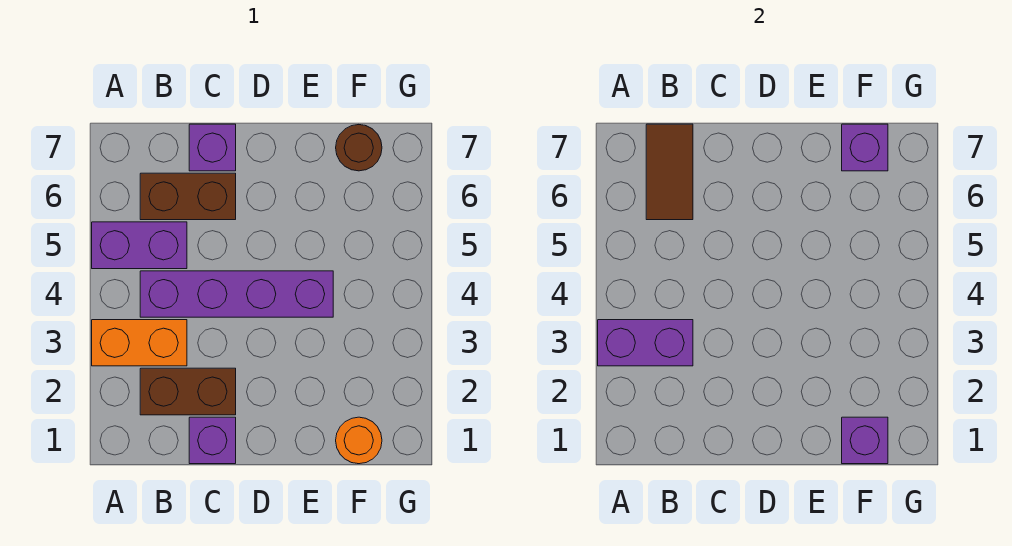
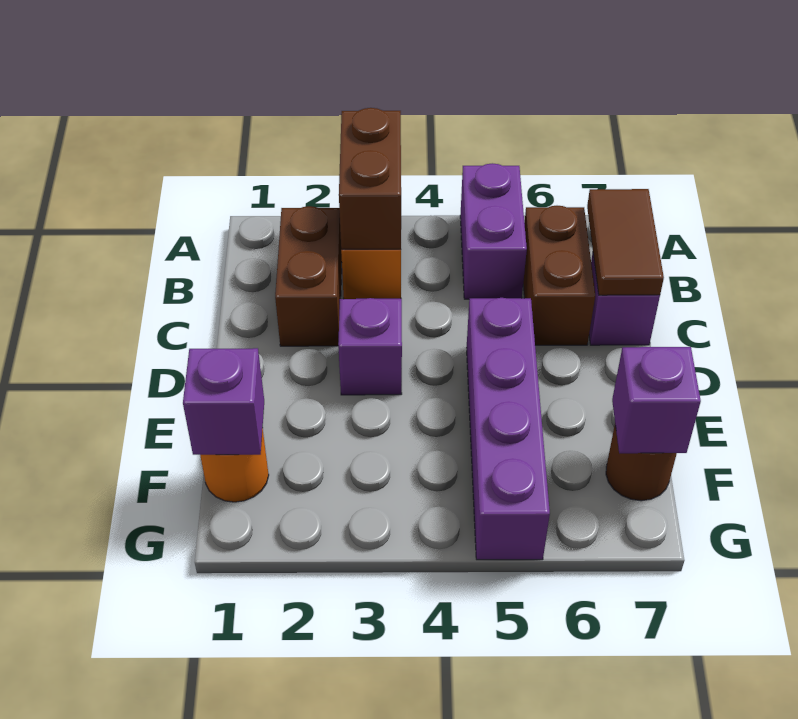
purple brick A3:B3 level 2 -> brown brick A3:B3 level 2
purple brick B4:E4 level 1 -> purple brick D5:G5 level 1
brown tile B6:B7 level 2 -> brown tile B7:C7 level 2
purple brick C1 level 1 -> purple brick D3 level 1

